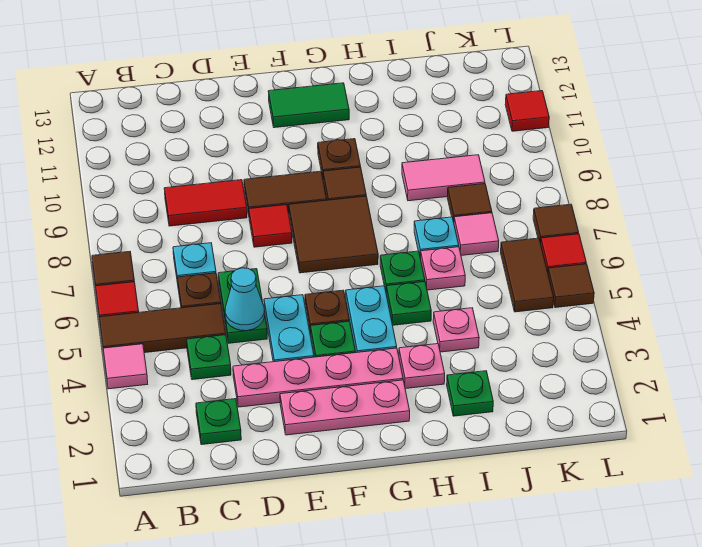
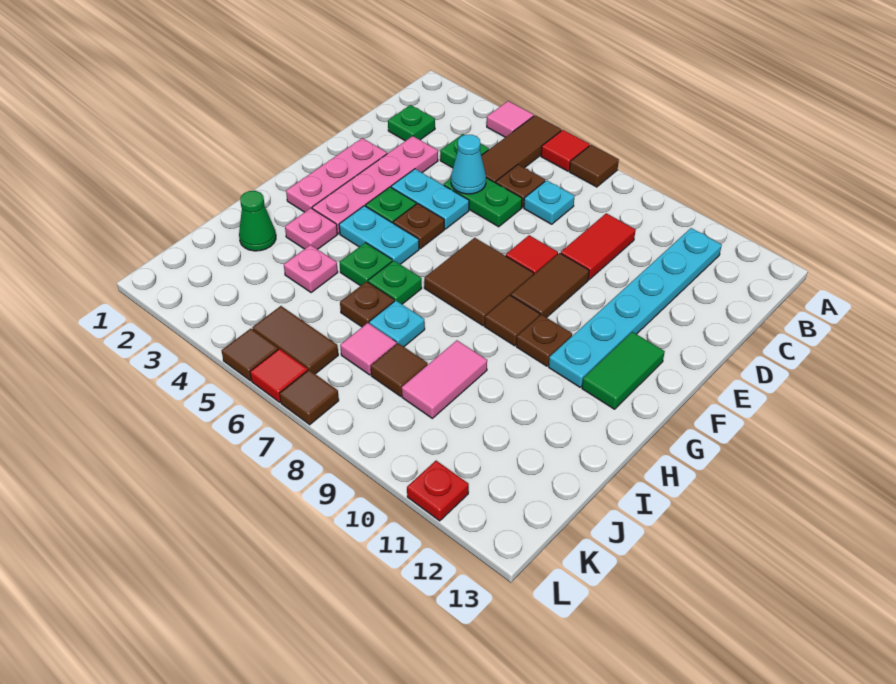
none -> cyan plate B11:G11 level 1
green plate I2 level 1 -> green cone I2 level 1
pink plate I6 level 1 -> brown plate I6 level 1
red tile L11 level 1 -> red plate L11 level 1

